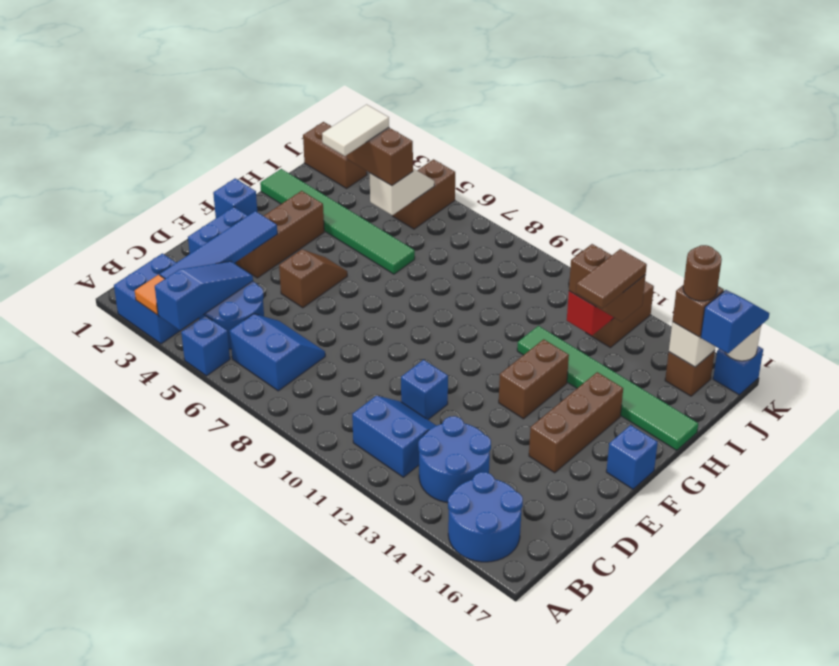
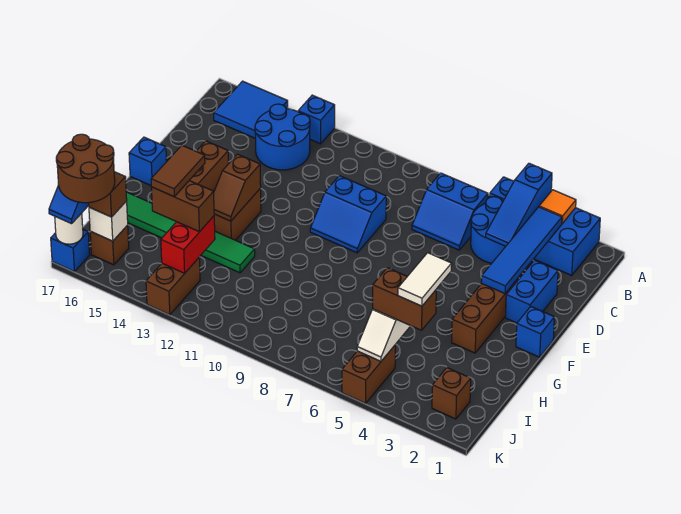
blue round brick A15:B16 level 1 -> blue tile A15:B16 level 1
blue slope B11:C12 level 1 top B -> blue slope D9:E10 level 1 top D
blue brick D11 level 1 -> blue brick A13 level 1
brown slope E5:F5 level 1 top E -> brown slope F13:G13 level 2 top F
green tile H1:H6 level 1 -> none
brown brick J1:J2 level 1 -> brown brick J2 level 1
brown round brick J16 level 4 -> brown round brick J16:K17 level 4

